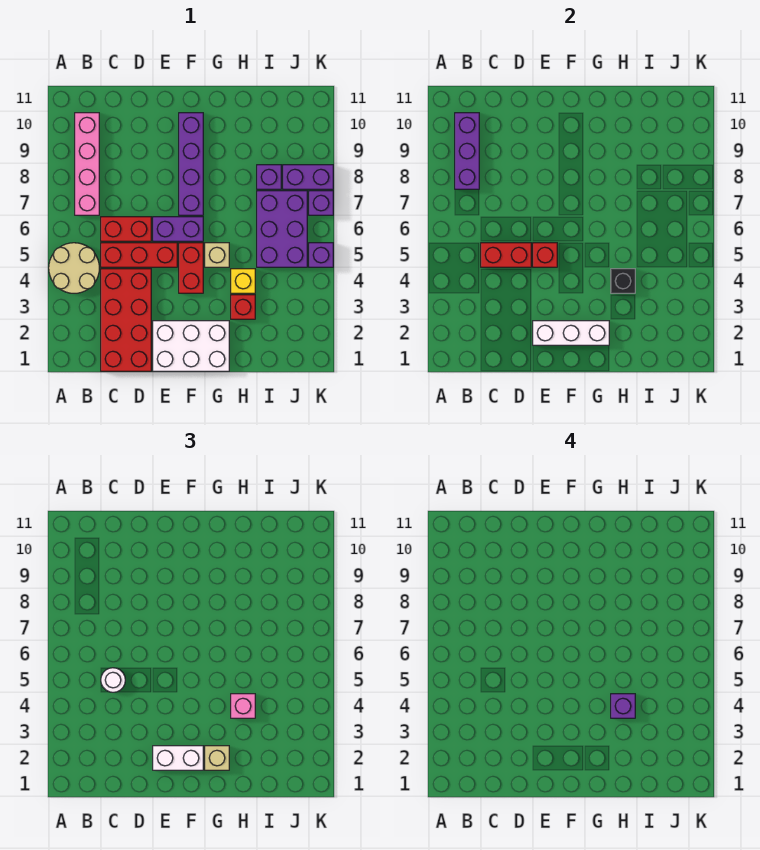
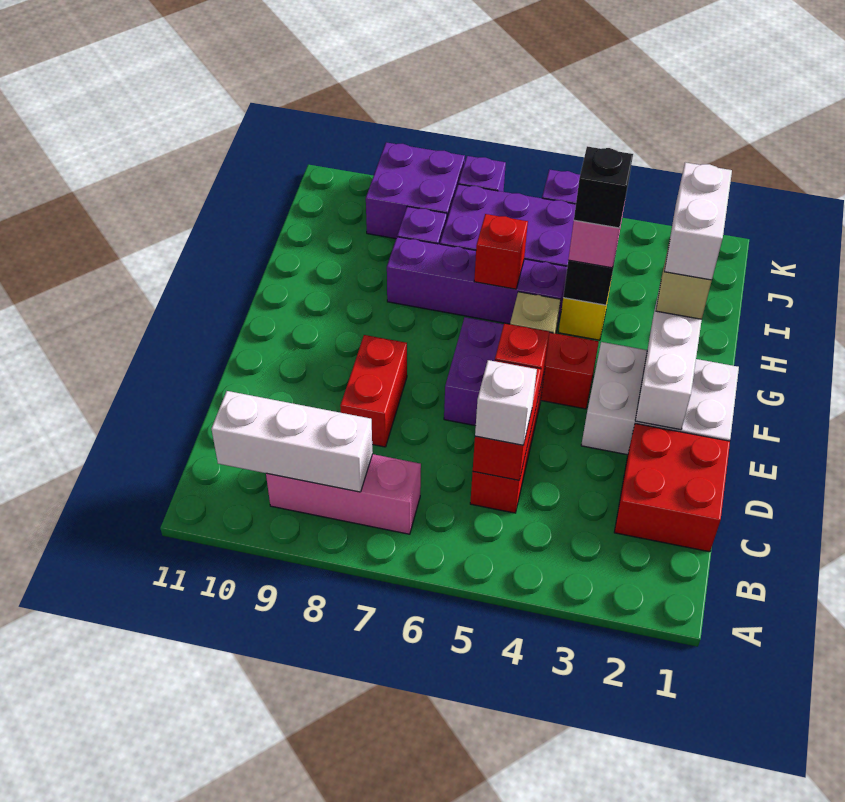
tan round brick A4:B5 level 1 -> none
pink brick B7:B10 level 1 -> pink brick B7:B9 level 1
purple brick B8:B10 level 2 -> white brick B8:B10 level 2
red brick C1:D4 level 1 -> red brick C1:D2 level 1
white round brick C5 level 3 -> white brick C5 level 3
red brick C6:D6 level 1 -> red brick D8:E8 level 1
white brick E1:G2 level 1 -> white brick E1:F3 level 1
white brick E2:F2 level 3 -> white brick G2:H2 level 4
purple brick F7:F10 level 1 -> purple brick H5:H8 level 1
red brick H3 level 1 -> red brick H6 level 2
purple brick H4 level 4 -> black brick H4 level 4
purple brick J8:K8 level 1 -> purple brick J8:K9 level 1

